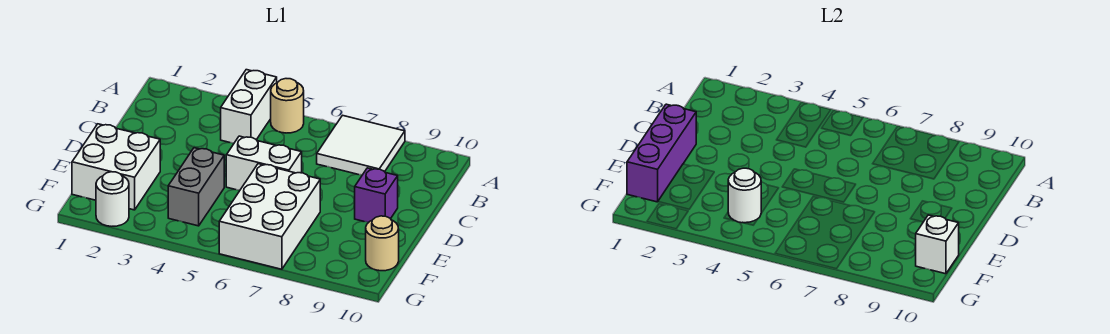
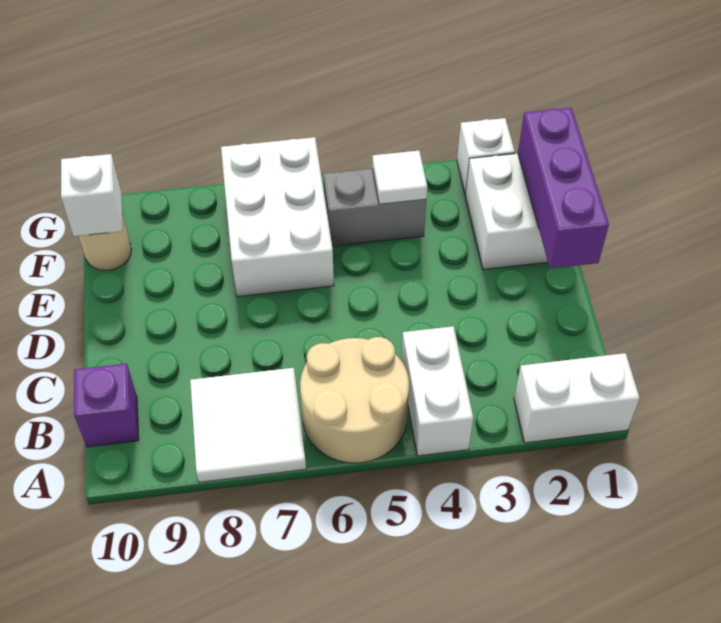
tan round brick A5 level 1 -> tan round brick A5:B6 level 1
white brick D5:D6 level 1 -> white brick A1:A2 level 1
purple brick D9 level 1 -> purple brick B10 level 1
grey brick E4:F4 level 1 -> grey brick F4:F5 level 1
white round brick F4 level 2 -> white tile F4 level 2
white round brick G2 level 1 -> white brick G2 level 1

